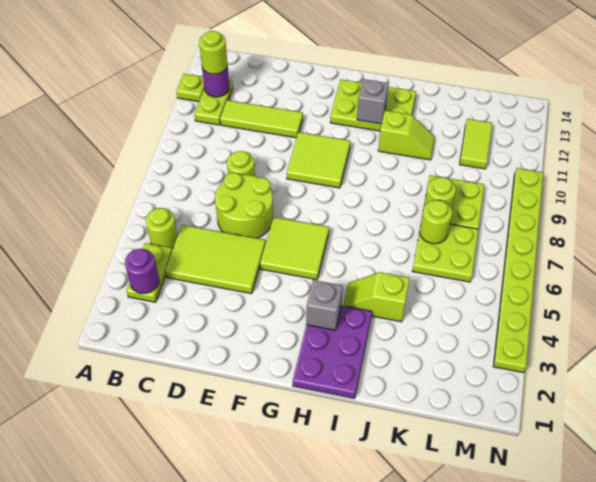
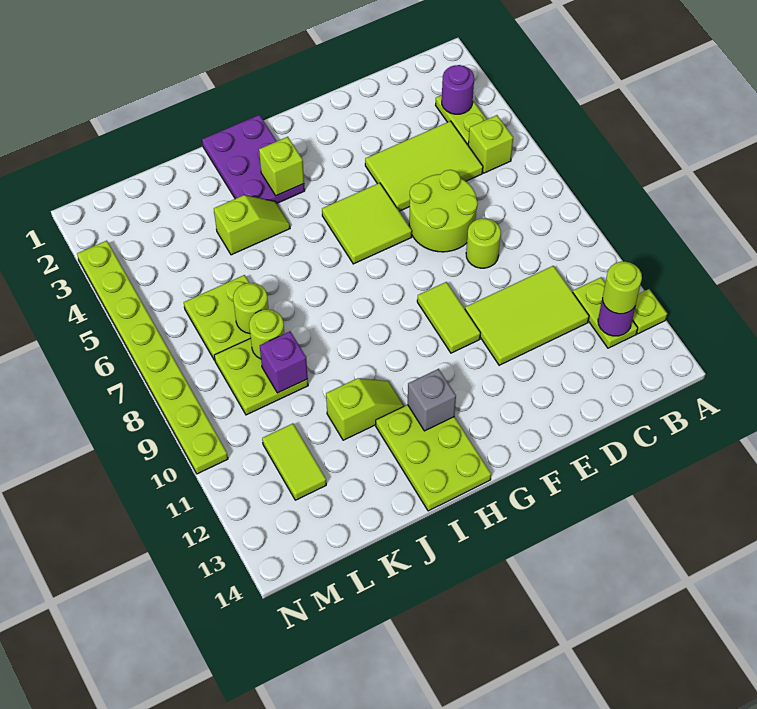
lime round brick B5 level 1 -> lime brick B5 level 1
lime tile C11:E11 level 1 -> lime tile C10:E11 level 1
lime tile F9:G10 level 1 -> lime tile F9:F10 level 1
lime plate G12:I13 level 1 -> lime plate H12:I14 level 1
grey brick H3 level 2 -> lime brick H3 level 2
lime slope I11:J11 level 1 top I -> lime slope I11:J11 level 1 top J
none -> purple brick K9 level 2

